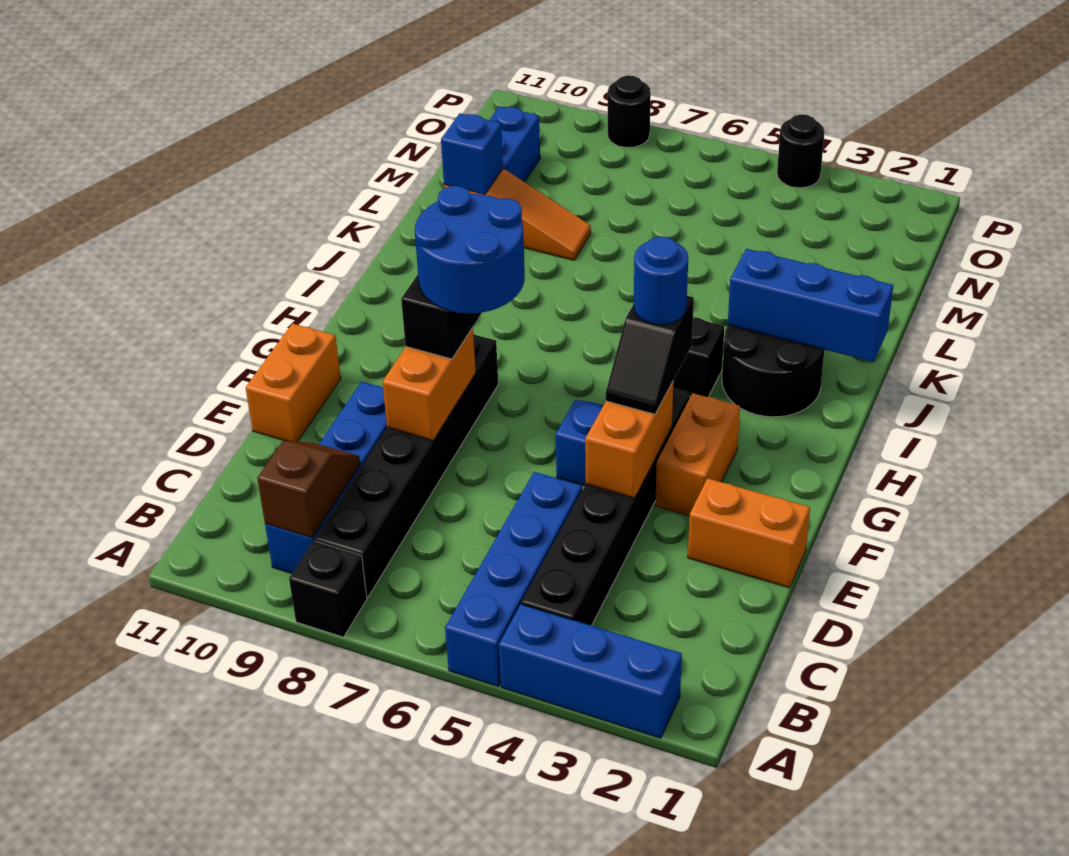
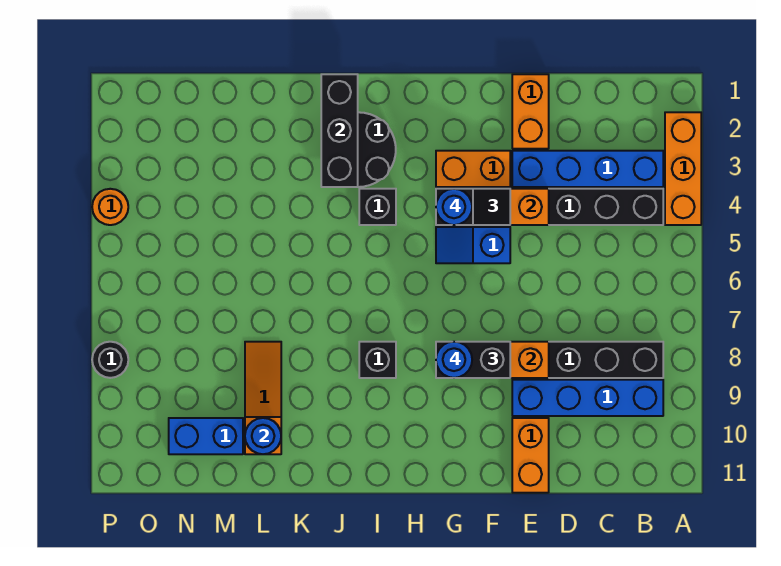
blue brick A2:A4 level 1 -> orange brick A2:A4 level 1
blue brick A5:D5 level 1 -> blue brick B3:E3 level 1
black brick A8 level 1 -> black brick I8 level 1
brown slope B9:C9 level 2 top B -> none
orange brick E11:F11 level 1 -> orange brick E10:E11 level 1
blue round brick F7:G8 level 4 -> blue round brick G8 level 4
blue brick J1:J3 level 2 -> black brick J1:J3 level 2
blue brick L10 level 2 -> blue round brick L10 level 2
black round brick P4 level 1 -> orange round brick P4 level 1

